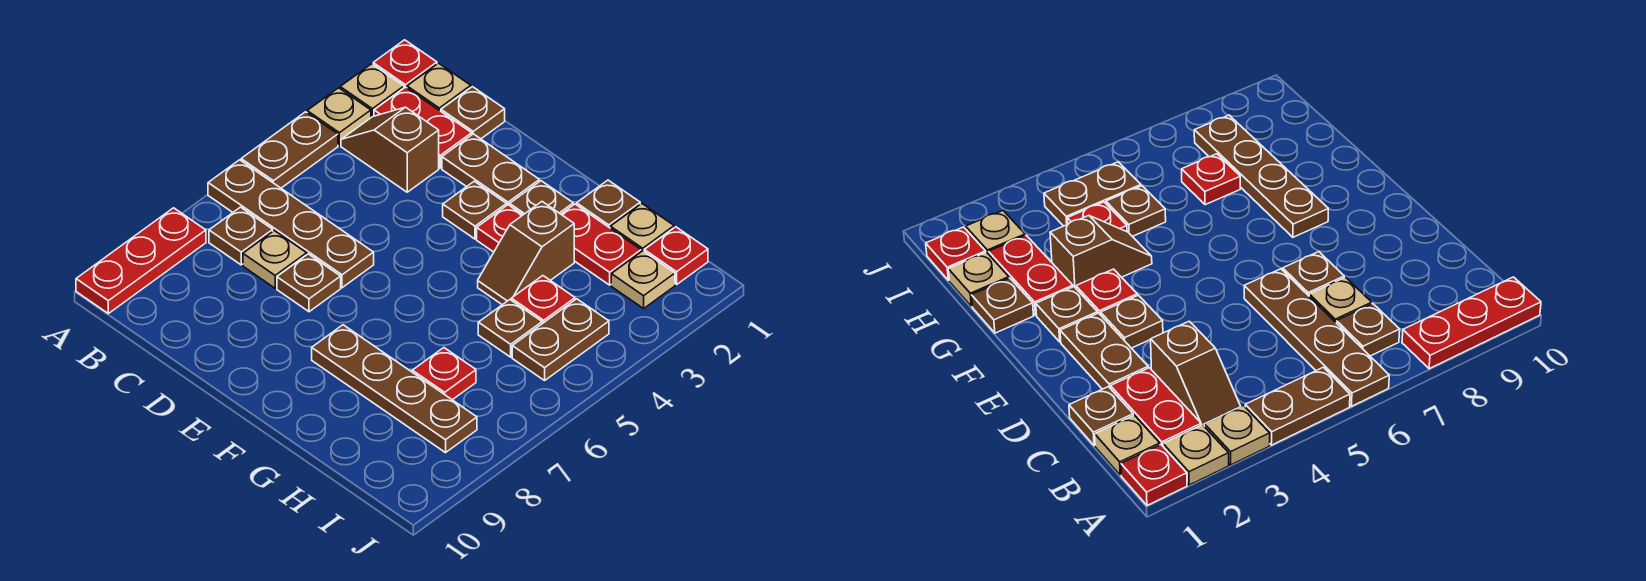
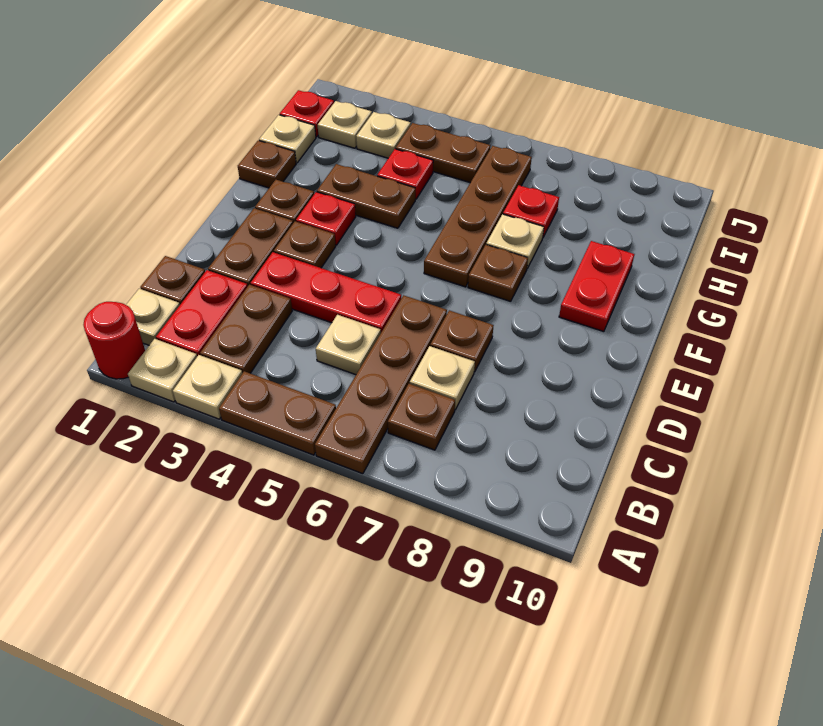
red plate A1 level 1 -> red round brick A1 level 1
red plate A8:A10 level 1 -> red plate D3:D5 level 1
brown slope B3:C3 level 1 top C -> brown plate B3:C3 level 1
none -> tan plate C5 level 1
brown plate F8:I8 level 1 -> brown plate F6:I6 level 1
red plate G2:H2 level 1 -> red plate F9:G9 level 1
brown slope G3:G4 level 1 top 3 -> brown plate G3:G4 level 1
none -> tan plate G7 level 1
brown plate H5 level 1 -> brown plate F7 level 1
none -> tan plate I3 level 1

